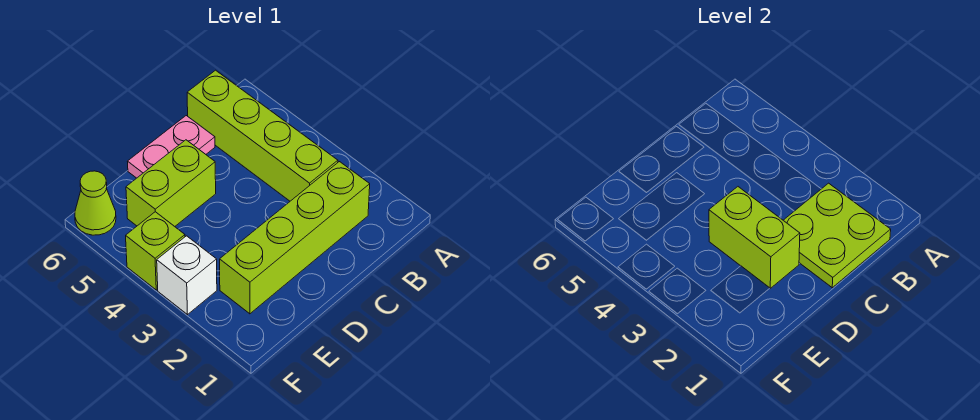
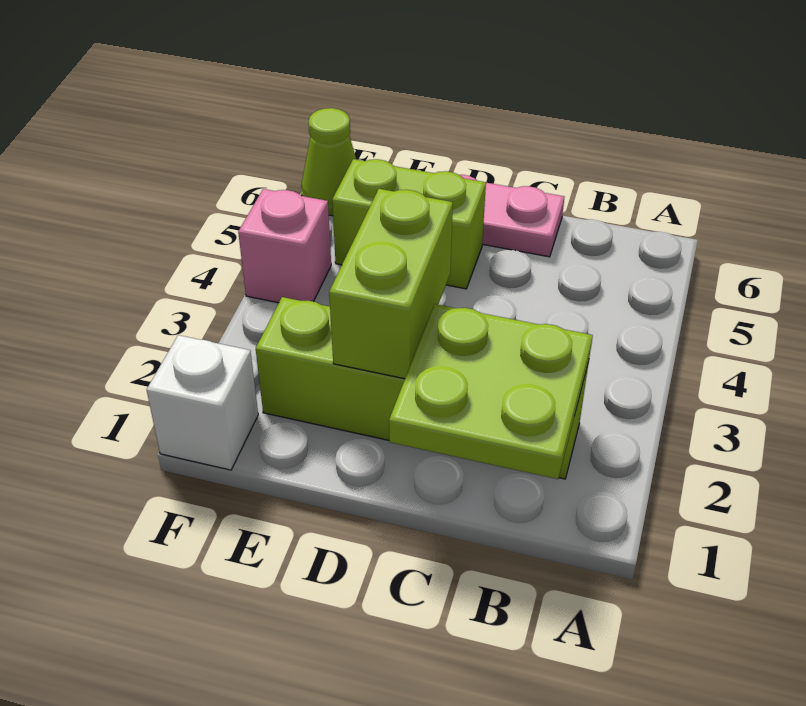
lime brick B3:B6 level 1 -> none
white brick F3 level 1 -> white brick F1 level 1
lime brick F4 level 1 -> pink brick F4 level 1

